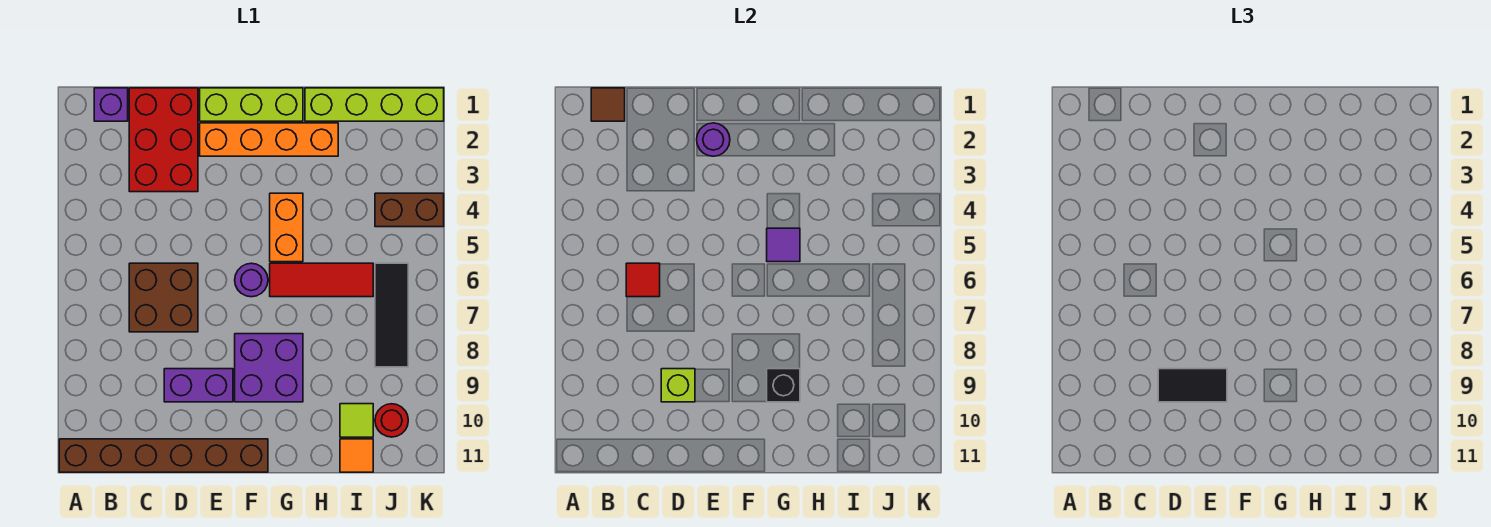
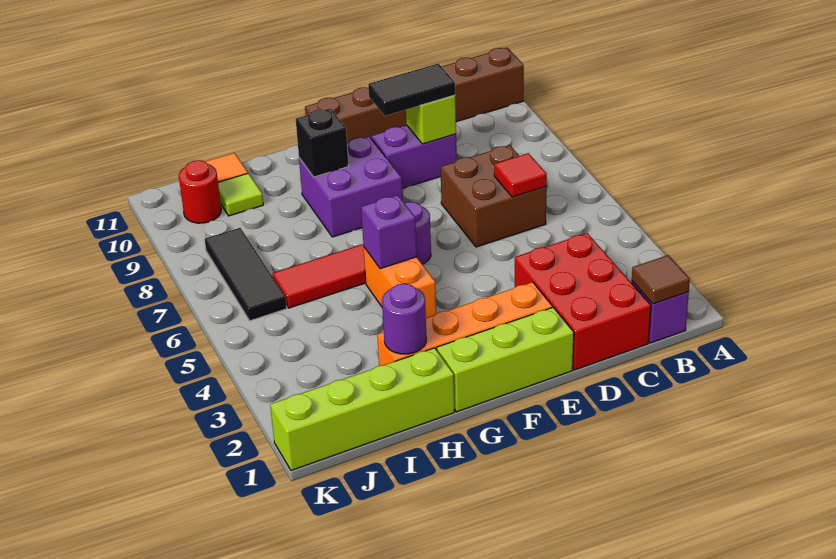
purple round brick E2 level 2 -> purple round brick H2 level 2
purple tile G5 level 2 -> purple brick G5 level 2
brown brick J4:K4 level 1 -> none

